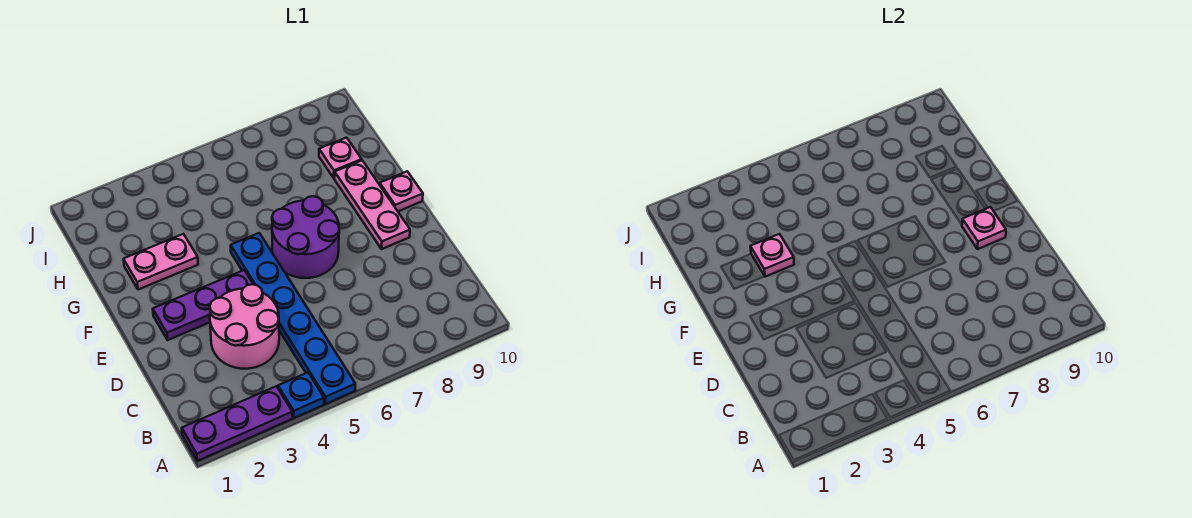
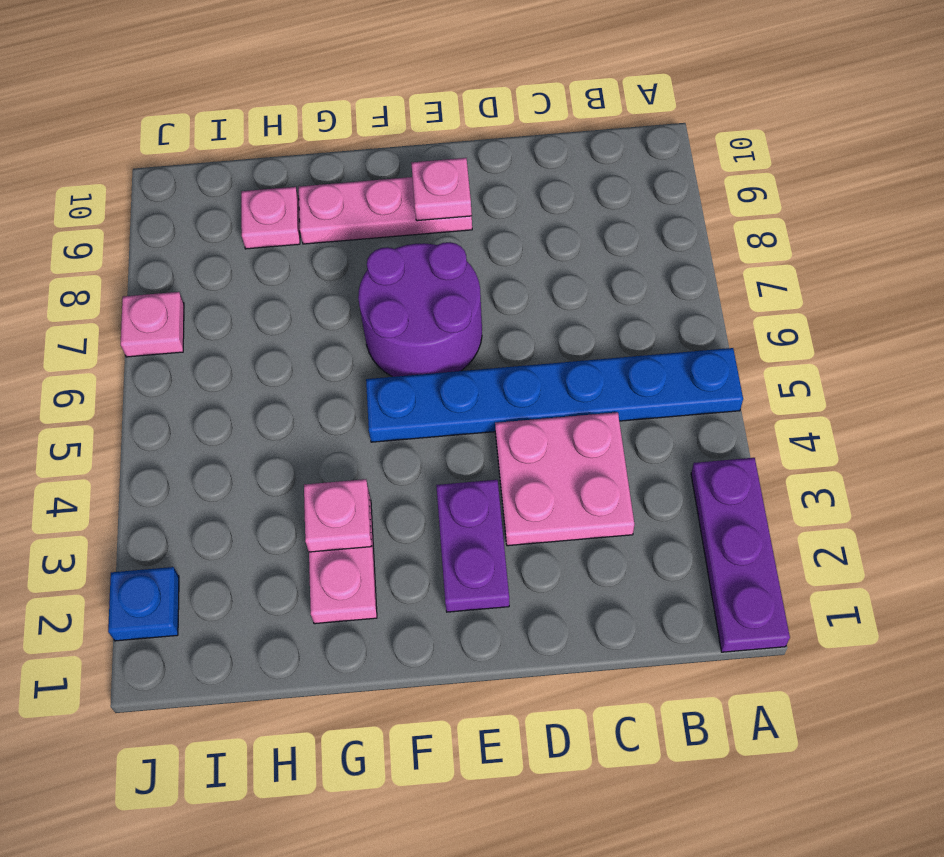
blue plate A4 level 1 -> blue plate J2 level 1
pink round brick C3:D4 level 1 -> pink plate C3:D4 level 1
purple plate E2:E4 level 1 -> purple plate E2:E3 level 1
pink plate F10 level 1 -> pink plate J7 level 1

